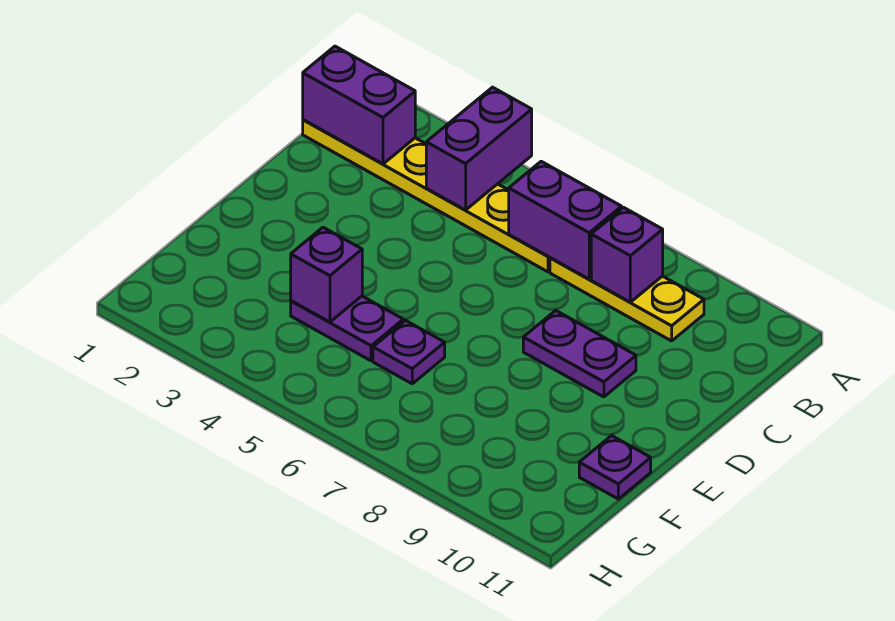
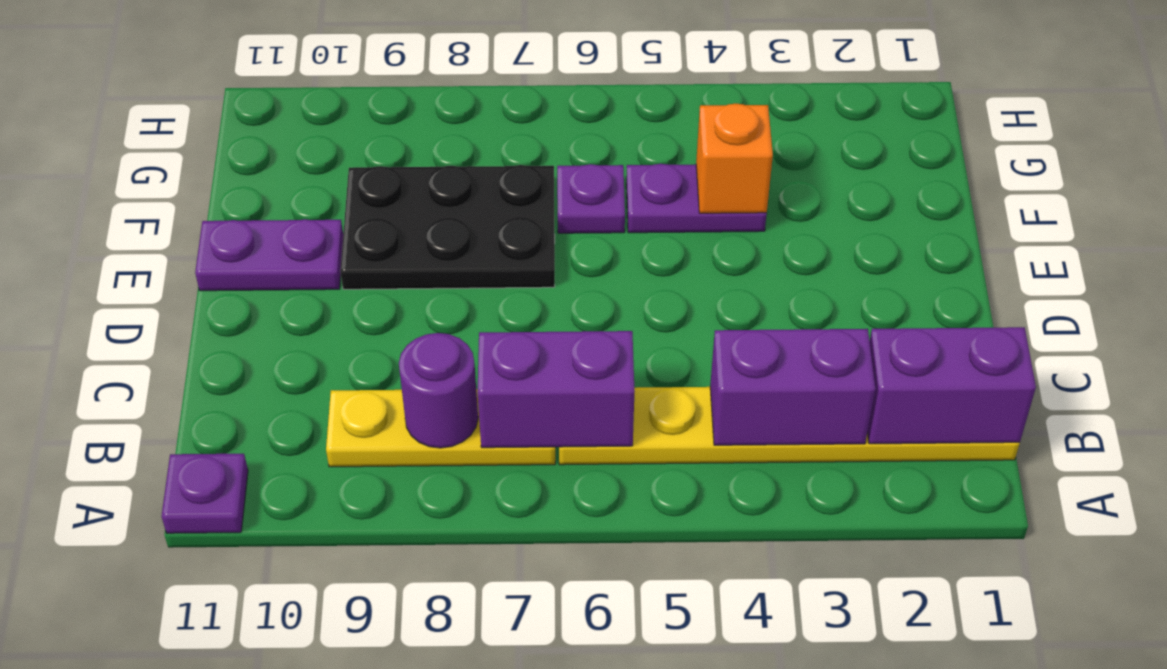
purple brick A4:B4 level 2 -> purple brick B3:B4 level 2
purple brick B8 level 2 -> purple round brick B8 level 2
purple plate D8:D9 level 1 -> purple plate E10:E11 level 1
none -> black plate E7:F9 level 1
purple brick F4 level 2 -> orange brick F4 level 2
purple plate F11 level 1 -> purple plate A11 level 1

